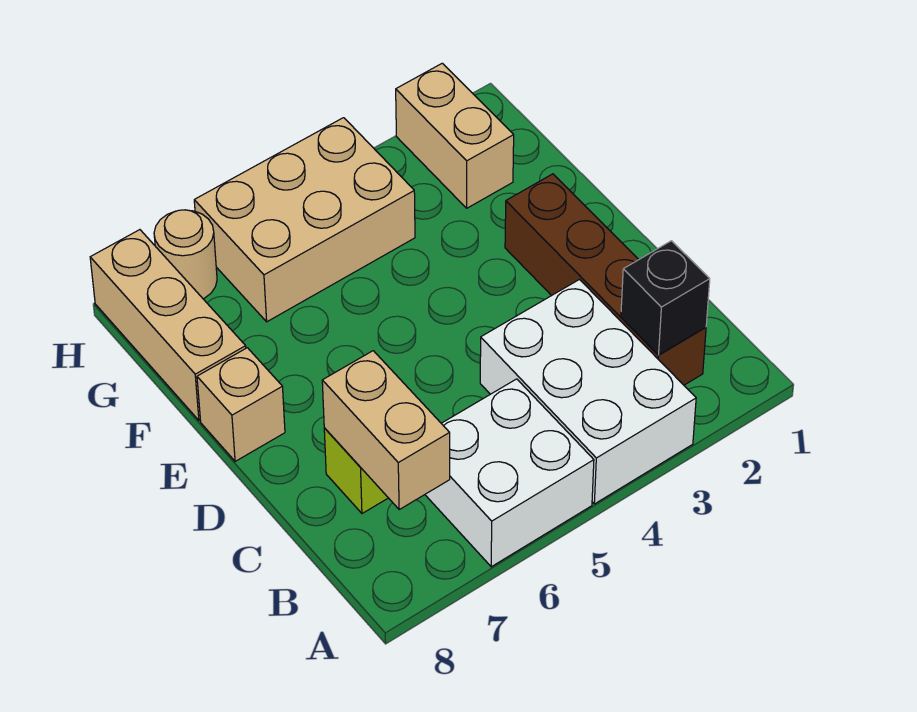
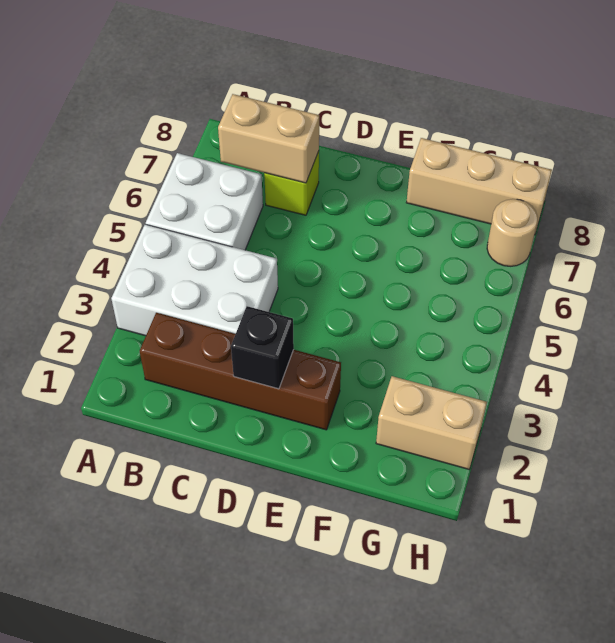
black brick B2 level 2 -> black brick D2 level 2
tan brick E8 level 1 -> none
tan brick G4:H6 level 1 -> none

